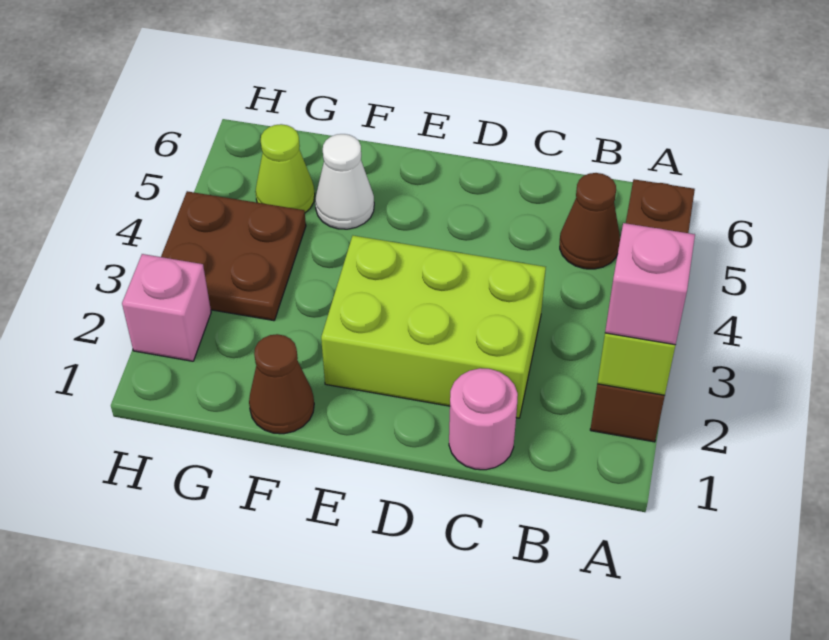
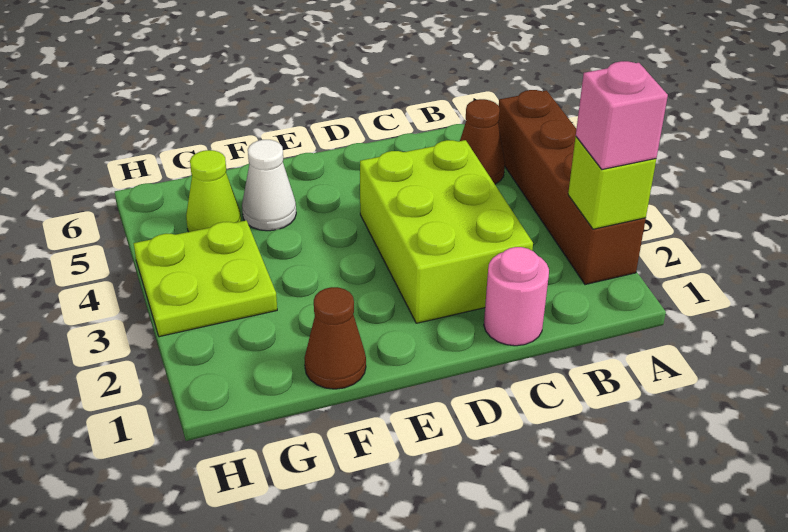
lime brick C2:E3 level 1 -> lime brick C2:D4 level 1
brown plate G3:H4 level 1 -> lime plate G3:H4 level 1
pink brick H2 level 1 -> none

